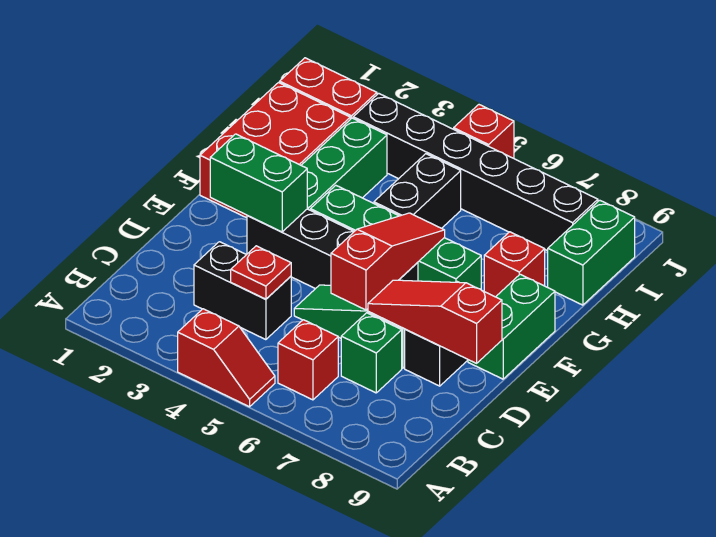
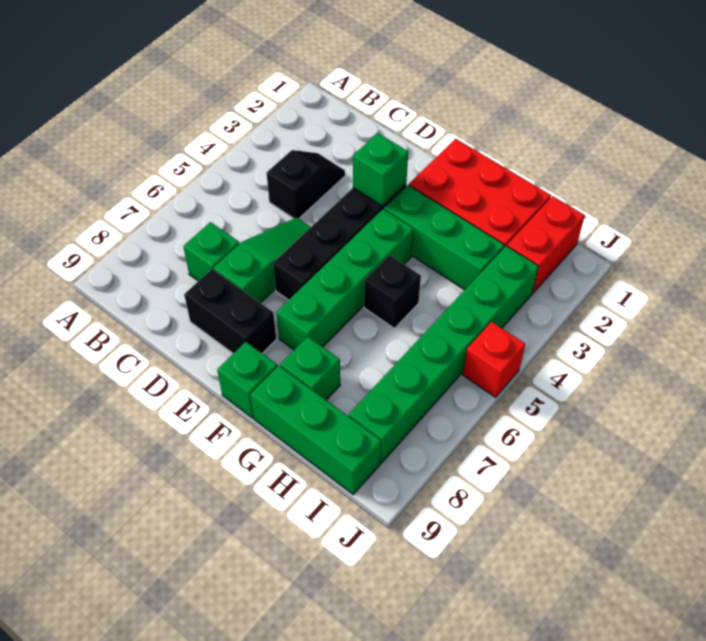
red slope A4:A5 level 1 top 4 -> none
red brick B6 level 1 -> none
black brick C3:C4 level 1 -> black slope C3:C4 level 1 top 4
red plate C4 level 2 -> none
red slope D6:F6 level 2 top D -> none
red slope D7:D9 level 2 top 9 -> none
green brick E2:E3 level 2 -> green brick E3 level 2
green brick E9:F9 level 1 -> green brick F9 level 1
black brick G5:H5 level 1 -> black brick G5 level 1
red brick G8 level 1 -> green brick G8 level 1
green brick H9:I9 level 1 -> green brick G9:I9 level 1
black brick I3:I8 level 1 -> green brick I3:I8 level 1

